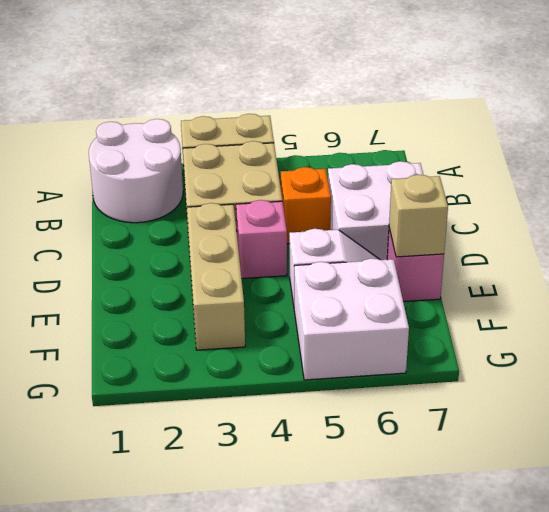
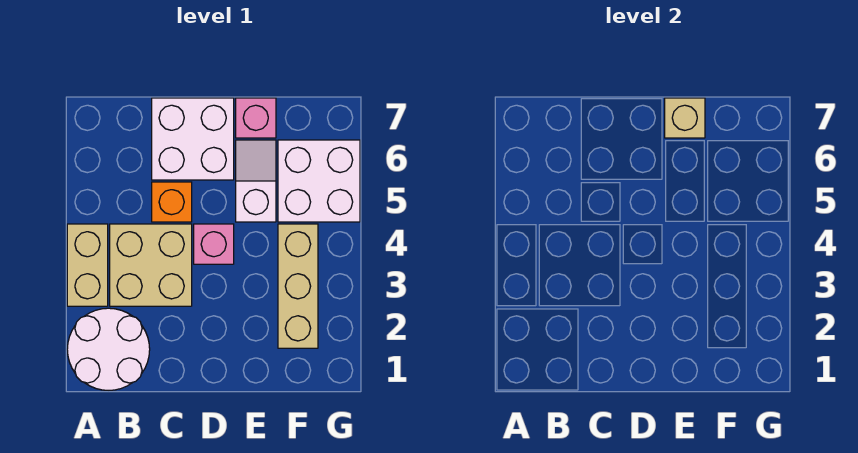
tan brick D3:F3 level 1 -> tan brick F2:F4 level 1

